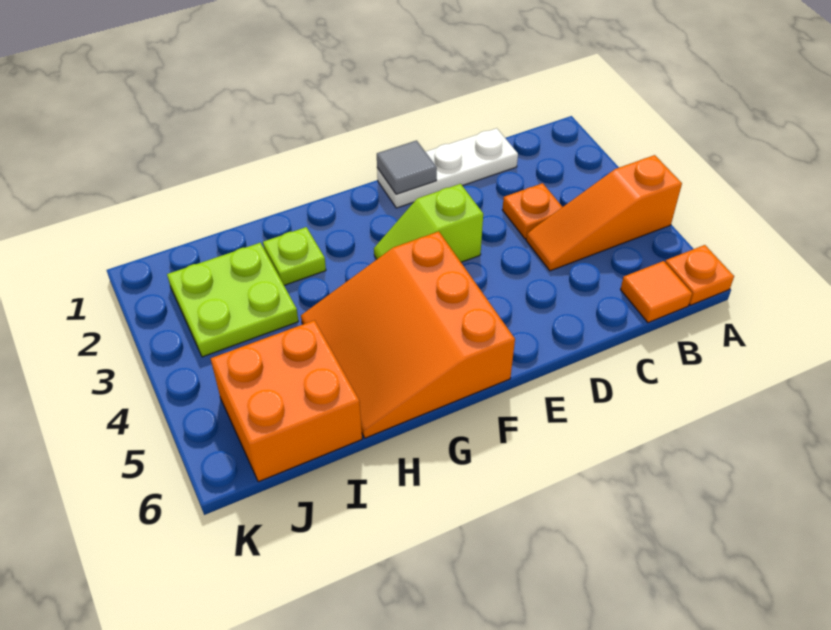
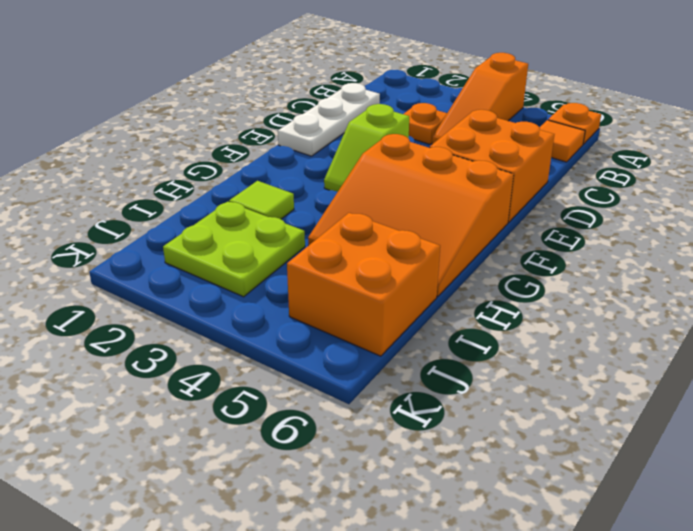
none -> orange brick D5:E6 level 1
grey tile E1 level 2 -> none
lime plate H2 level 1 -> lime tile H2 level 1

